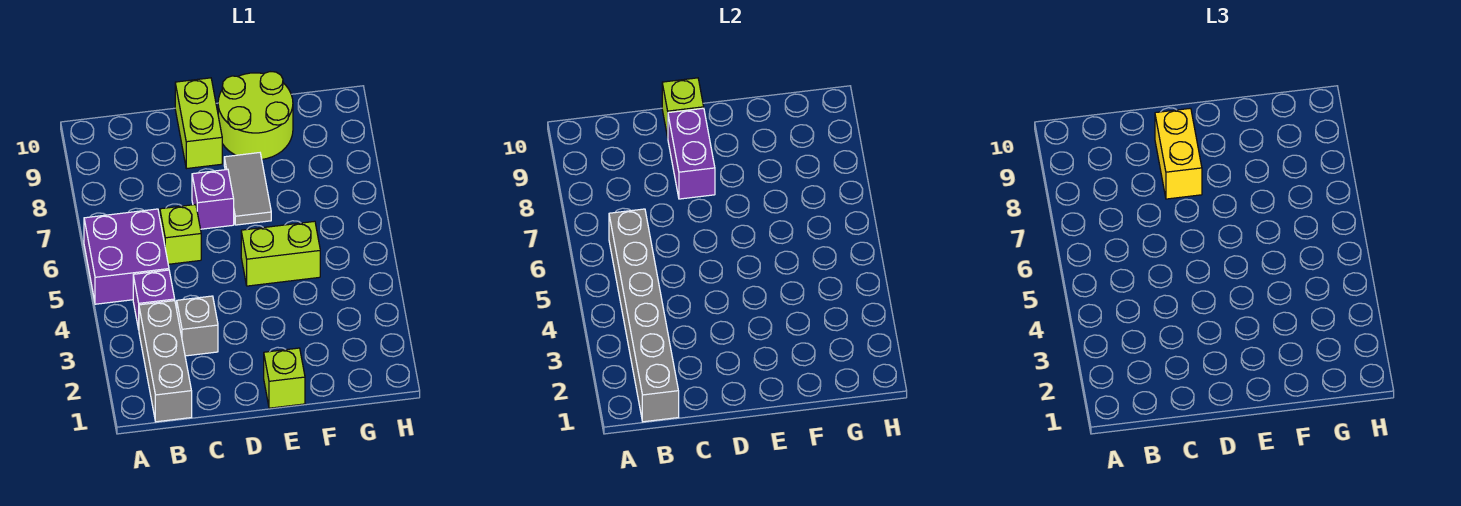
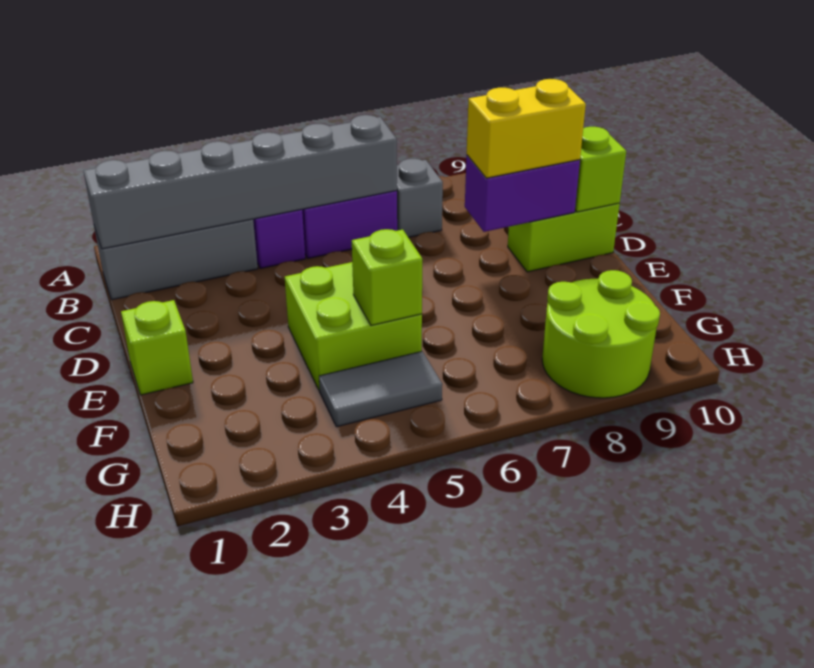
grey brick C3 level 1 -> grey brick B7 level 1
lime brick C6 level 1 -> lime brick F5 level 2
purple brick D7 level 1 -> none
lime brick E5:F5 level 1 -> lime brick E4:F5 level 1
grey tile E7:E8 level 1 -> grey tile G4:G5 level 1
lime round brick E9:F10 level 1 -> lime round brick G8:H9 level 1

